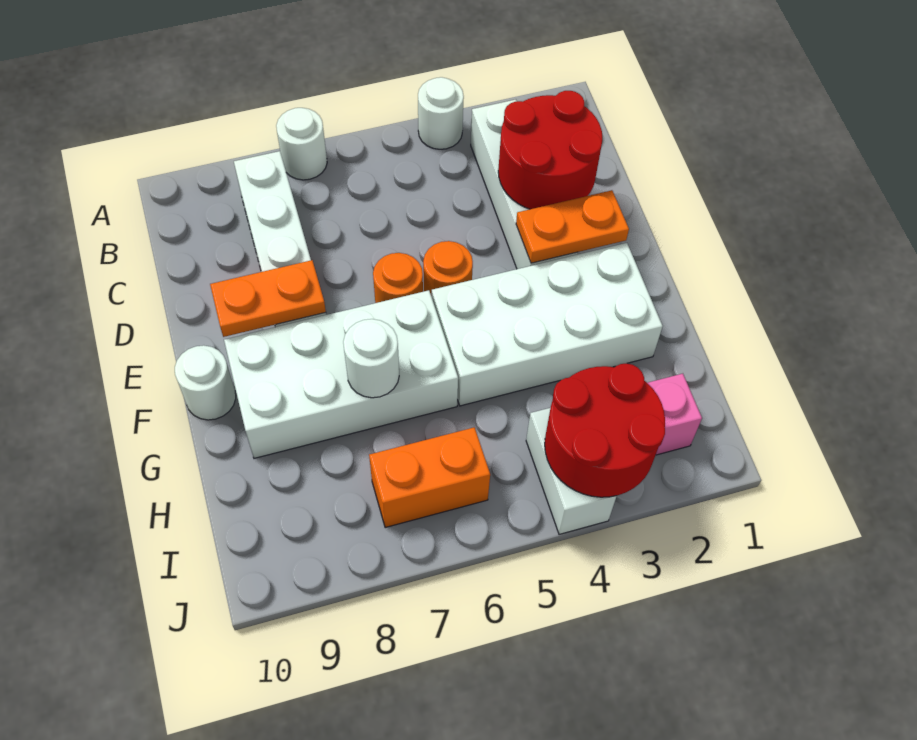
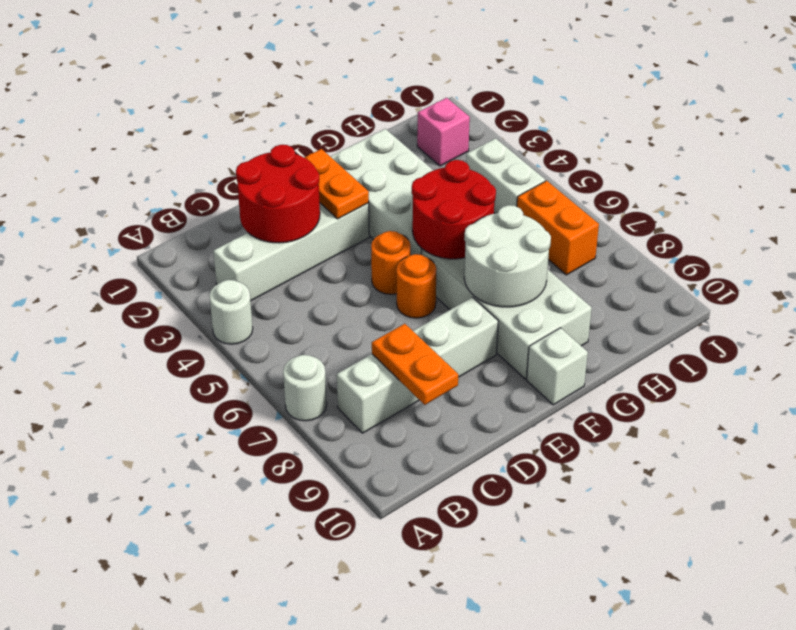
orange plate E8:E9 level 2 -> orange plate C8:C9 level 2
white round brick F10 level 1 -> white brick F10 level 1
white round brick G7 level 2 -> white round brick F7:G8 level 2
red round brick I3:J4 level 2 -> red round brick F5:G6 level 2
white brick I4:J4 level 1 -> white brick I4:I5 level 1

